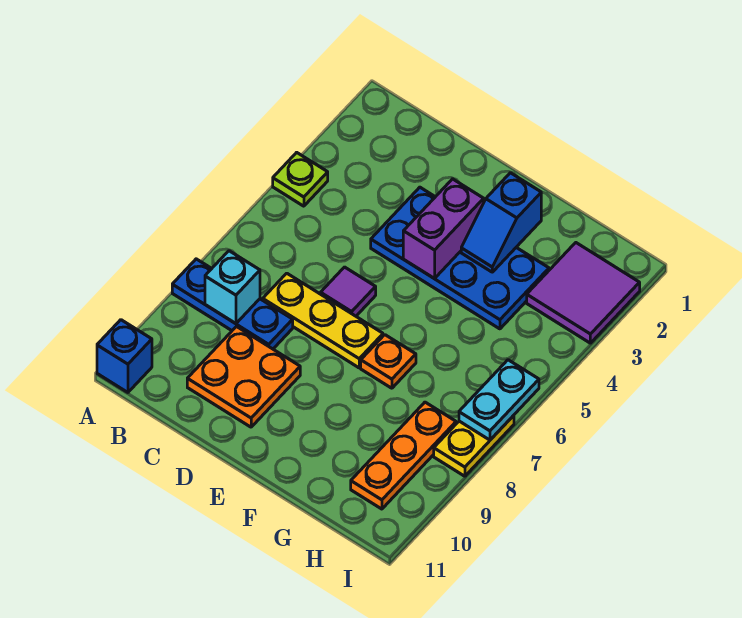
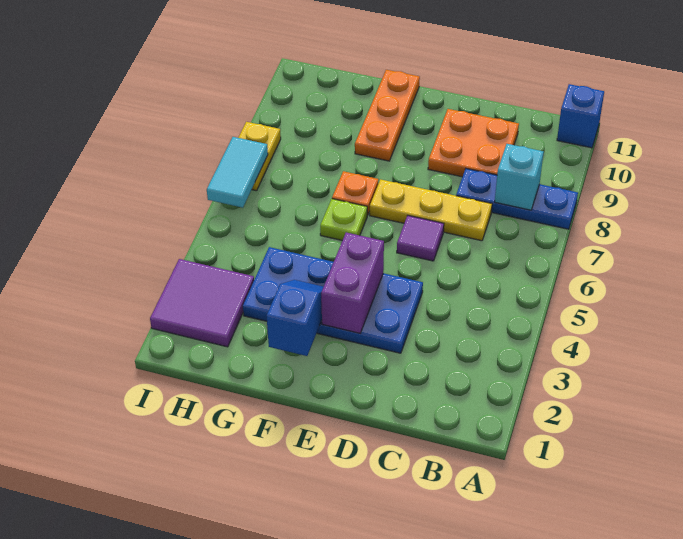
lime plate A4 level 1 -> lime plate F6 level 1
orange plate H8:H10 level 1 -> orange plate F9:F11 level 1
cyan plate I6:I7 level 2 -> cyan tile I6:I7 level 2

